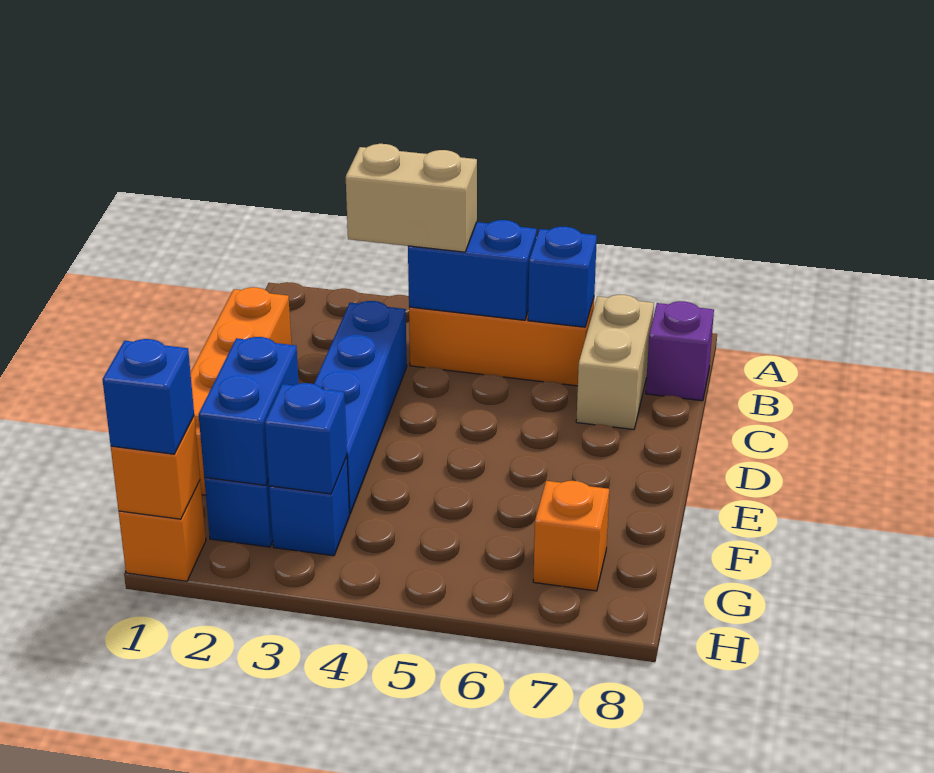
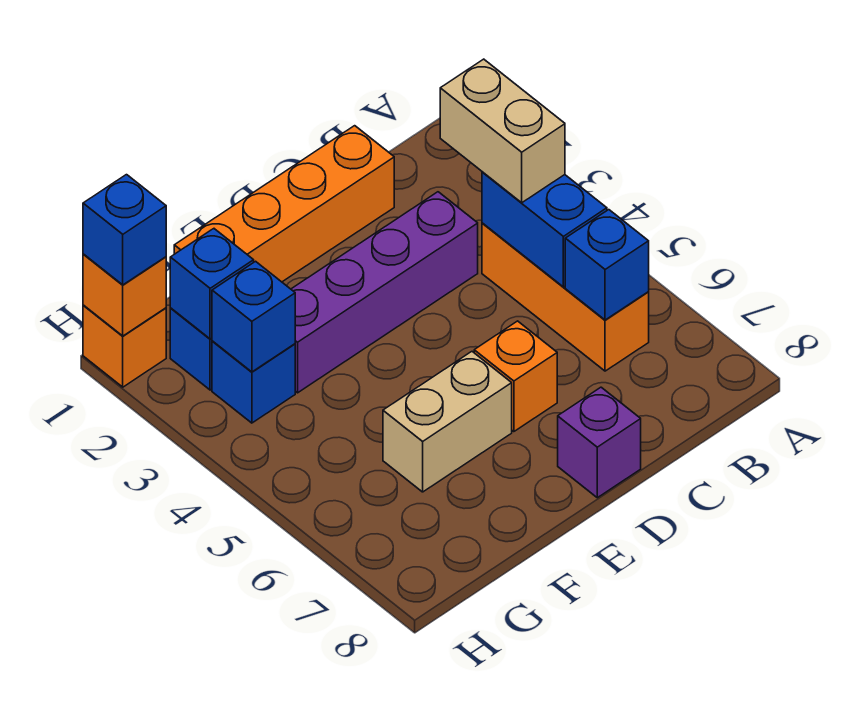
tan brick B7:C7 level 1 -> tan brick E6:F6 level 1
purple brick B8 level 1 -> purple brick D8 level 1
blue brick C3:F3 level 1 -> purple brick C3:F3 level 1
blue brick F2:G2 level 2 -> blue brick G2 level 2
orange brick G7 level 1 -> orange brick D6 level 1

